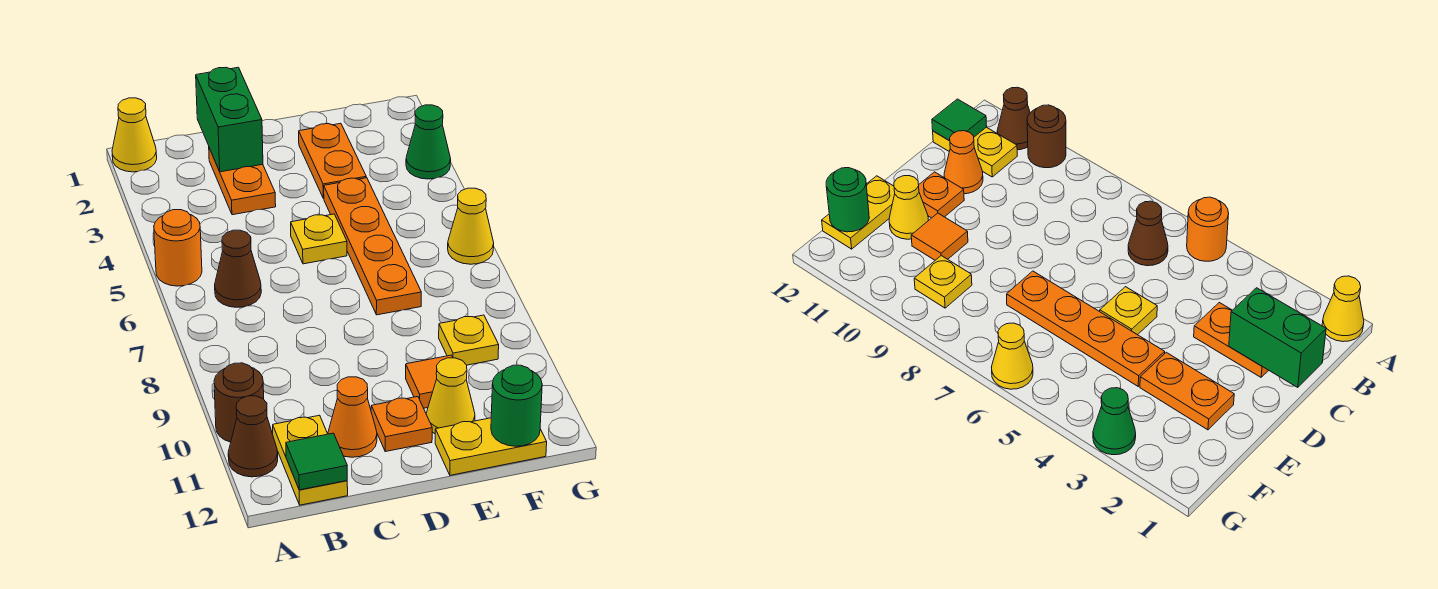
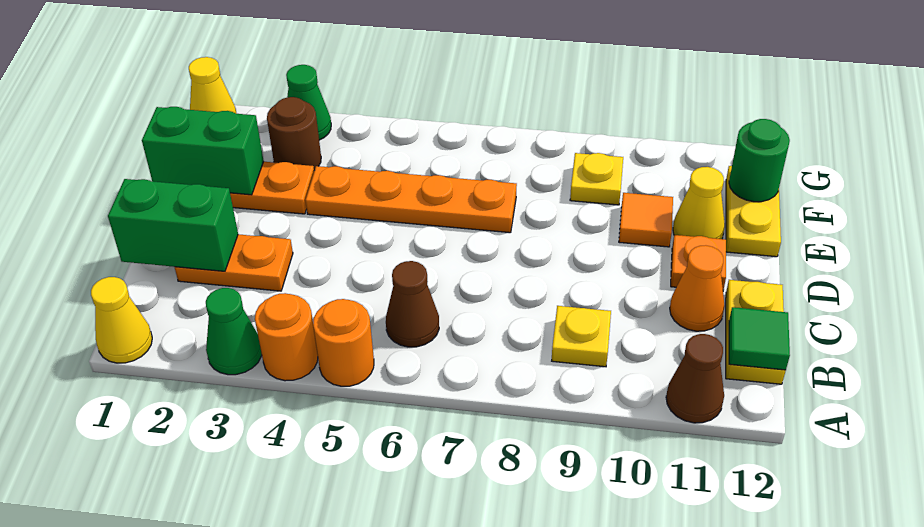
none -> green cone A3 level 1
none -> orange round brick A4 level 1
brown round brick A10 level 1 -> brown round brick F3 level 1
yellow plate B11:B12 level 1 -> yellow plate B12:C12 level 1
yellow plate D5 level 1 -> yellow plate B9 level 1
none -> green brick E1:E2 level 2
yellow cone G6 level 1 -> yellow cone G1 level 1

